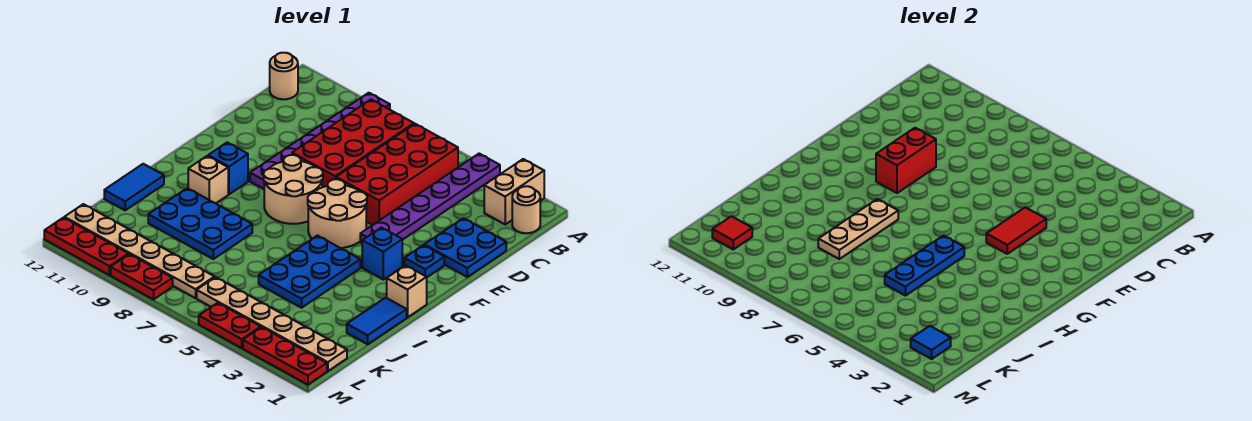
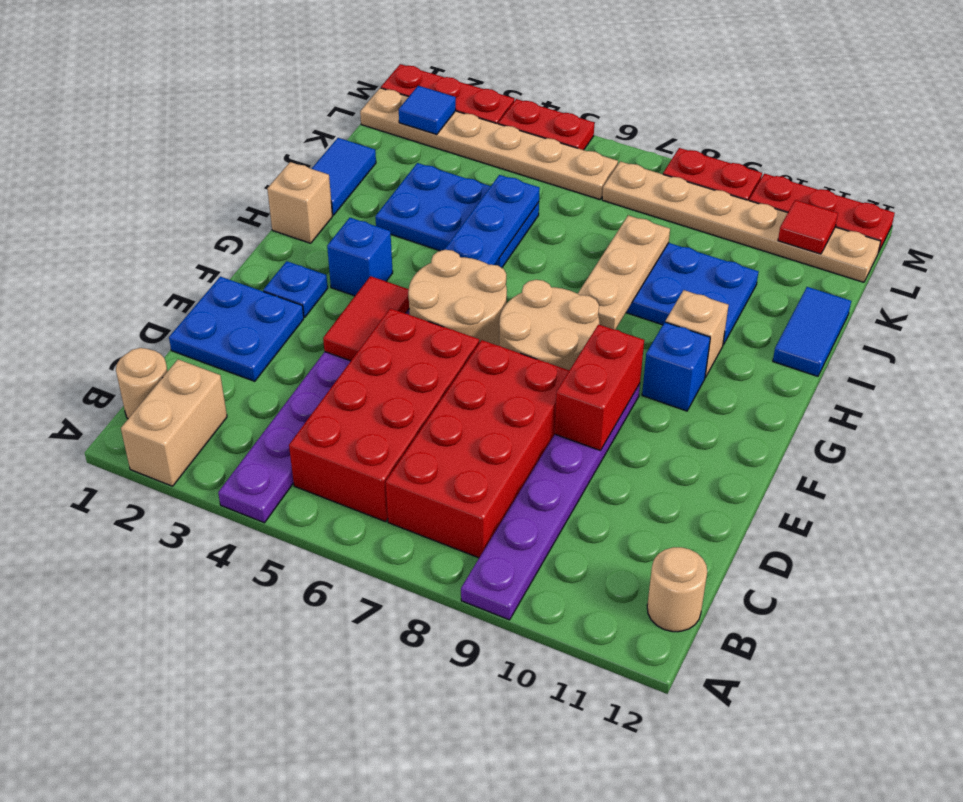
blue plate H4:J5 level 1 -> blue plate I3:J5 level 1

